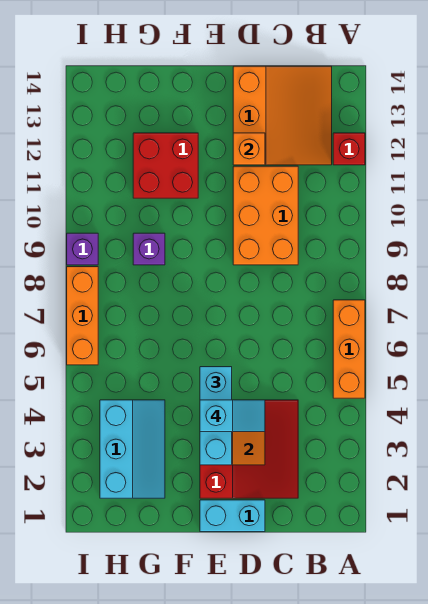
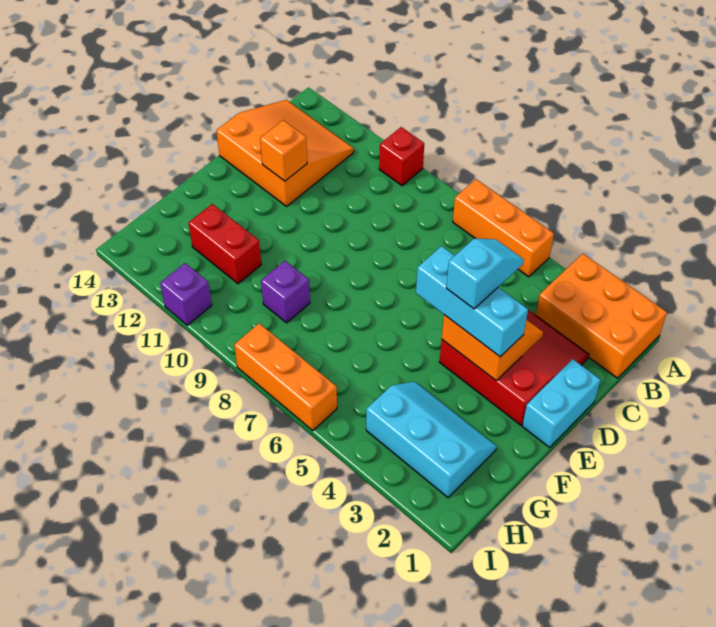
red brick A12 level 1 -> red brick A10 level 1
orange brick C9:D11 level 1 -> orange brick A1:B3 level 1
red brick F11:G12 level 1 -> red brick G11:G12 level 1
purple brick I9 level 1 -> purple brick I11 level 1

